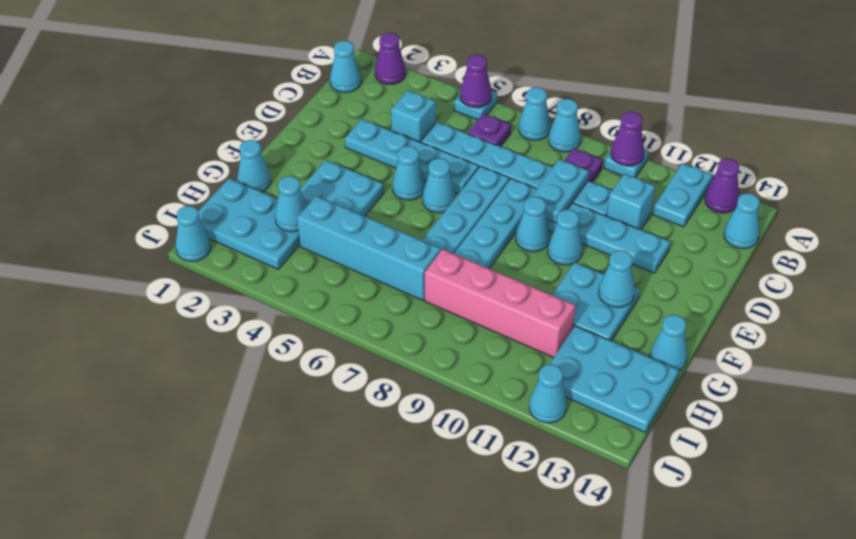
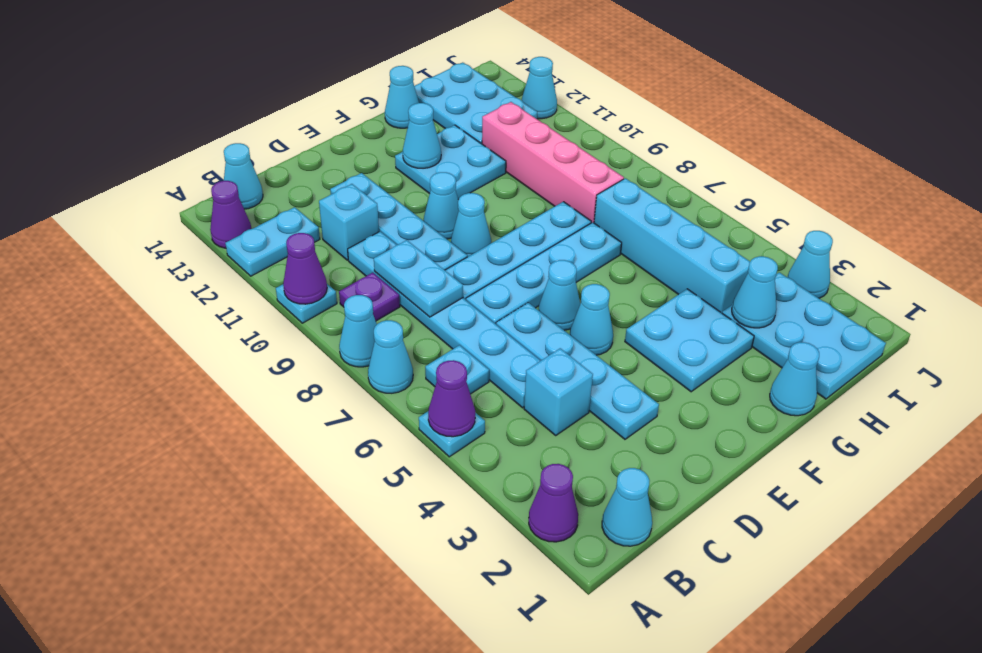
purple plate B6 level 1 -> cyan plate B6 level 1
cyan plate C9:D9 level 2 -> cyan plate C8:C9 level 2
cyan cone J1 level 1 -> cyan cone J3 level 1

